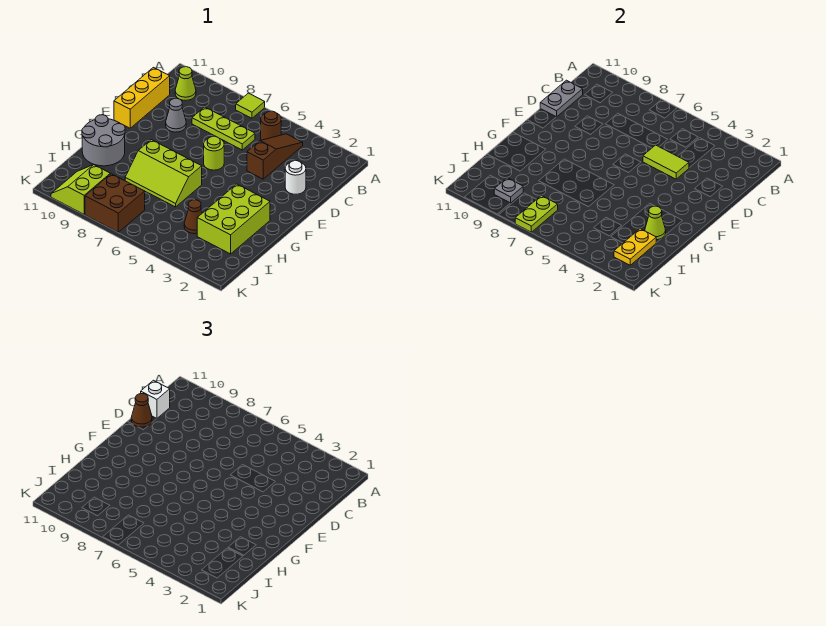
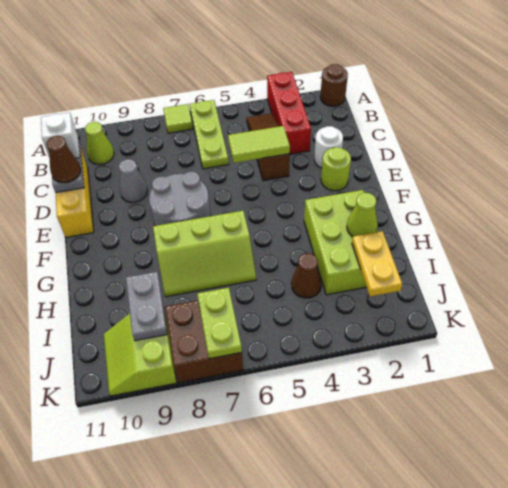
none -> red brick A3:C3 level 1
brown round brick B5 level 1 -> brown round brick A1 level 1
lime plate C6:C8 level 1 -> lime plate A6:C6 level 1
lime round brick E6 level 1 -> lime round brick E2 level 1
grey round brick G10:H11 level 1 -> grey round brick E7:F8 level 1
grey plate J9 level 2 -> grey plate I9:J9 level 2

